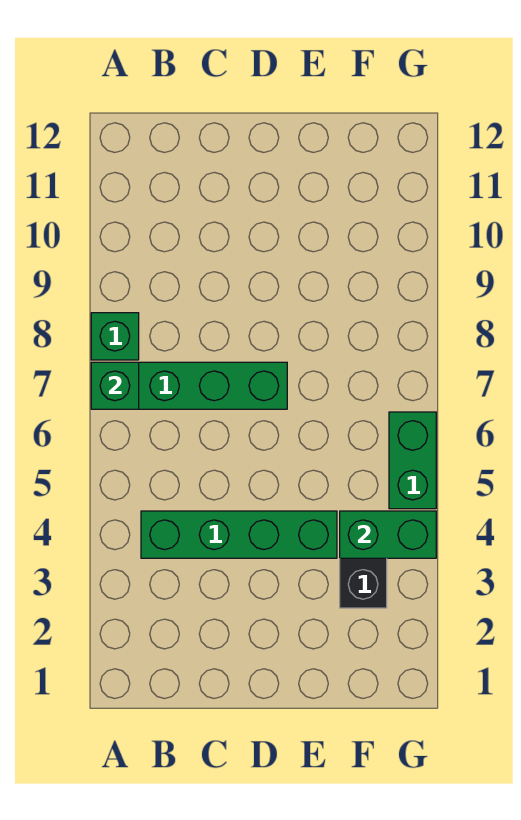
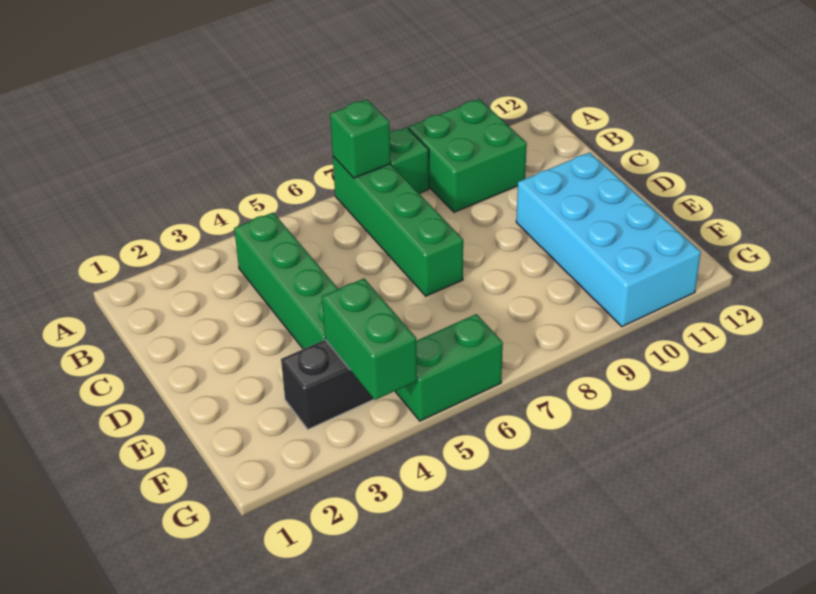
none -> green brick A9:B10 level 1
none -> cyan brick D10:G11 level 1

